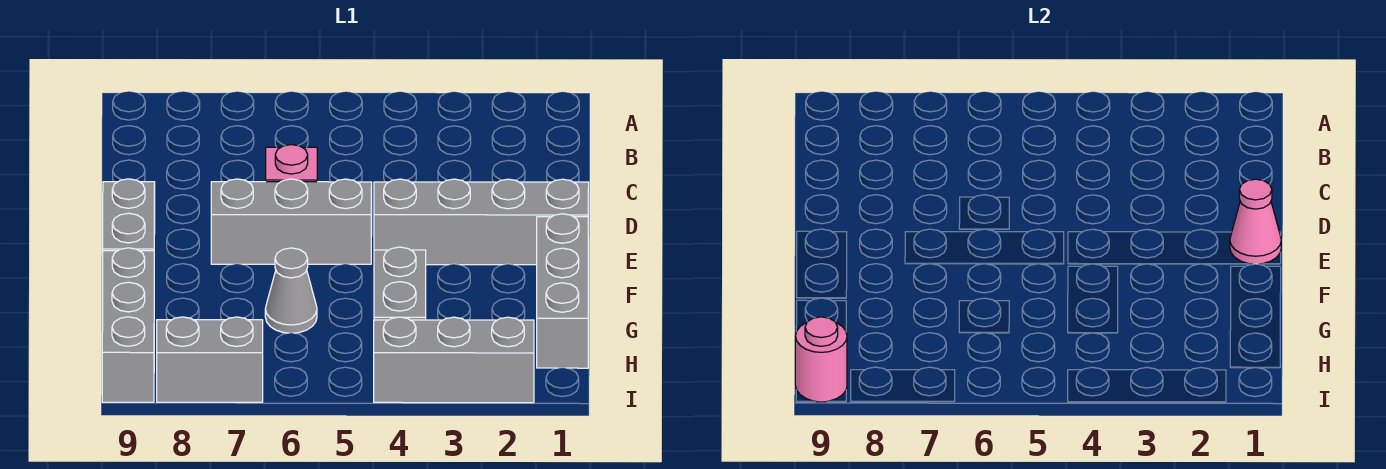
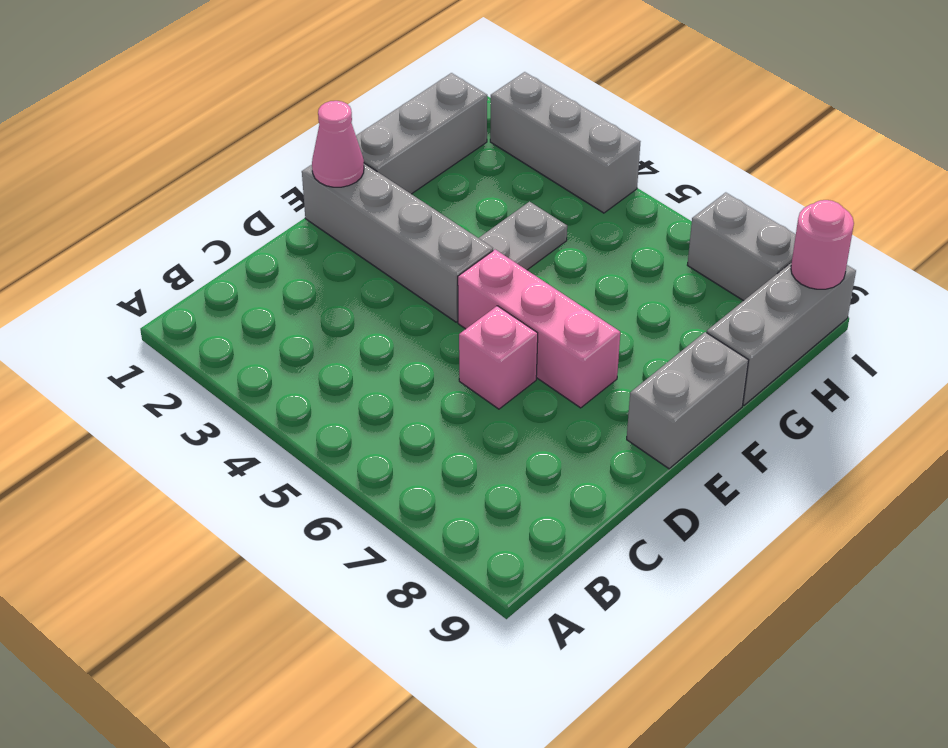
grey brick E5:E7 level 1 -> pink brick E5:E7 level 1
grey cone G6 level 1 -> none

